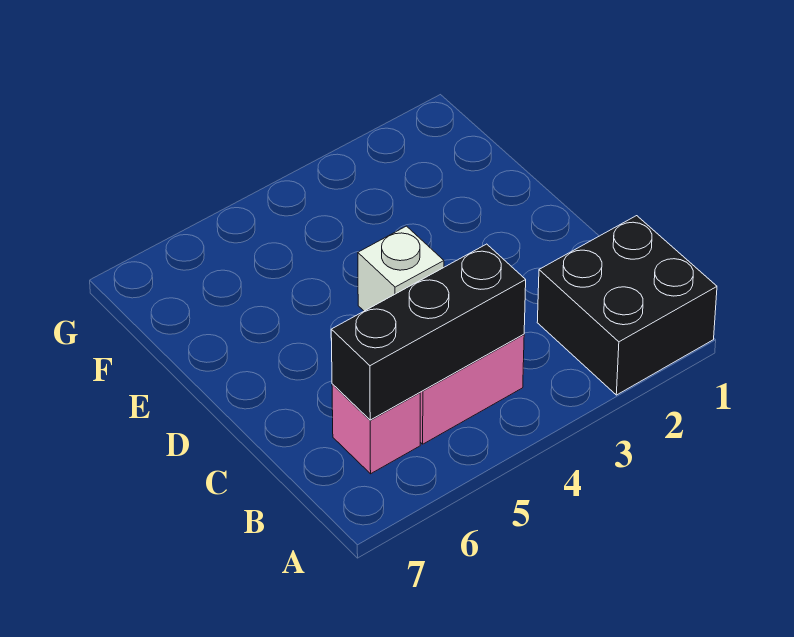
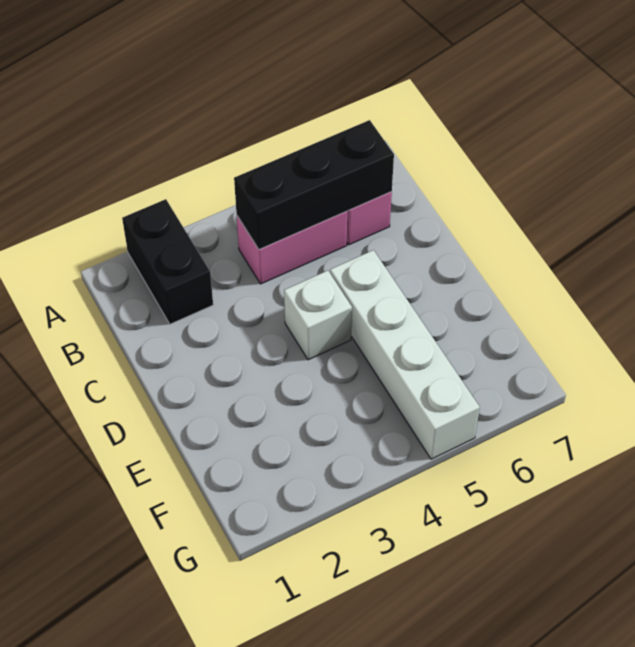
black brick A1:B2 level 1 -> black brick A2:B2 level 1
none -> white brick D5:G5 level 1

